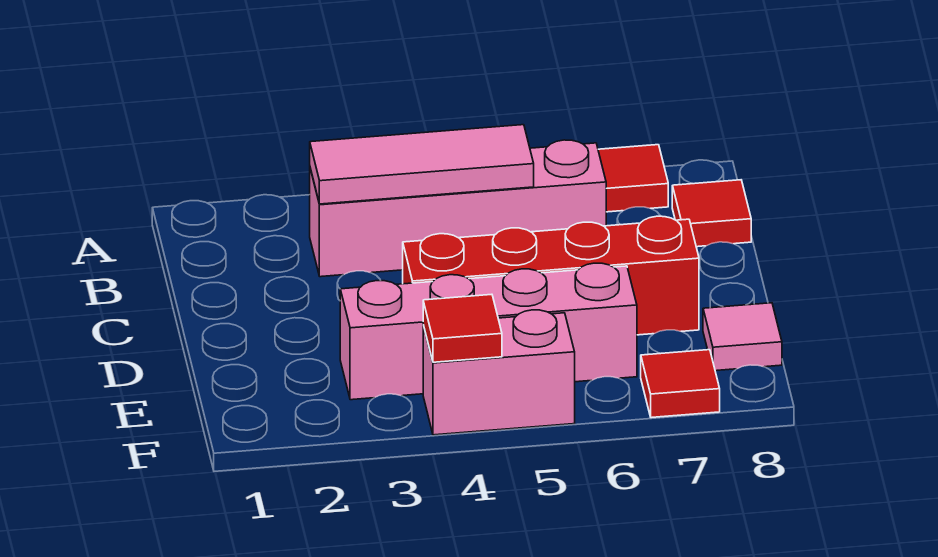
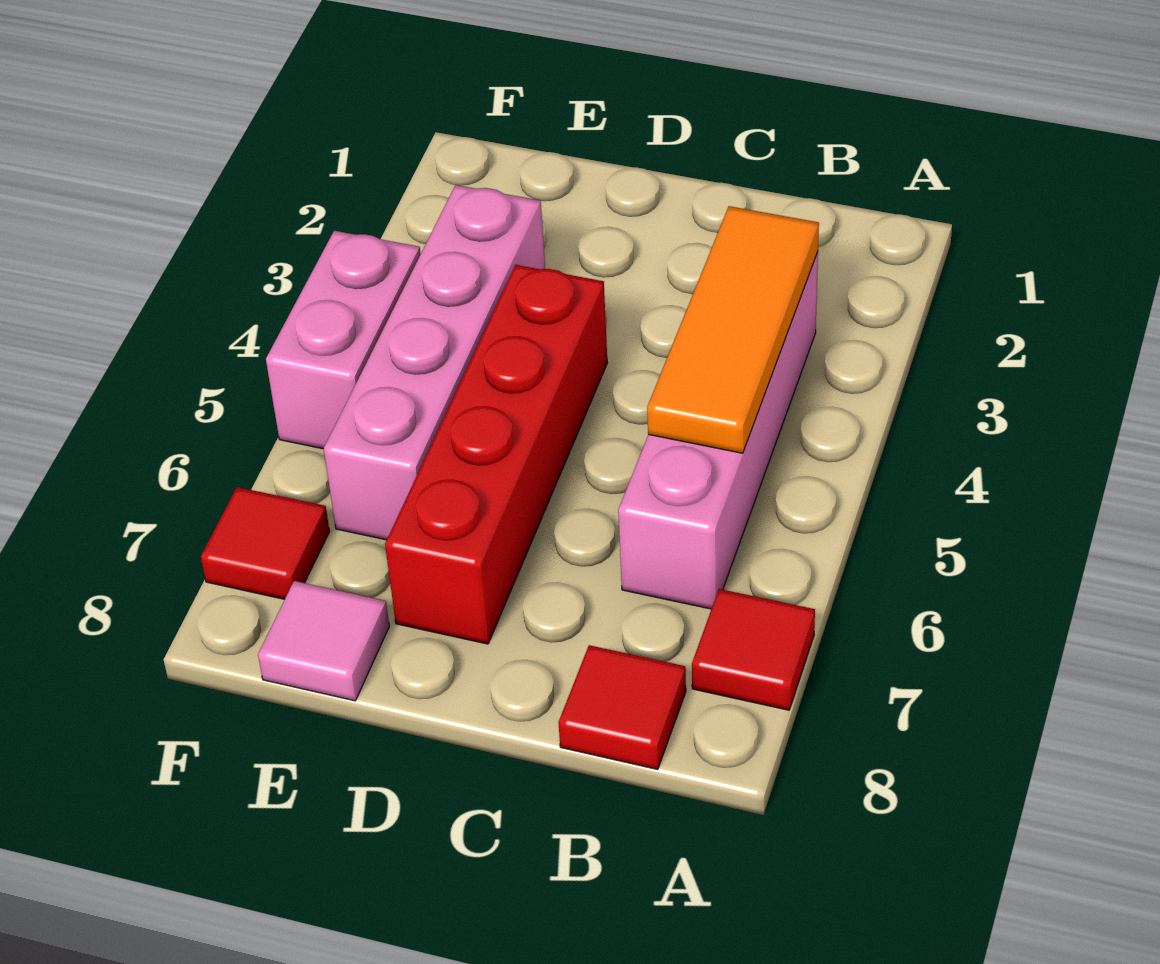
pink tile B3:B5 level 2 -> orange tile B3:B5 level 2
red tile F4 level 2 -> none

